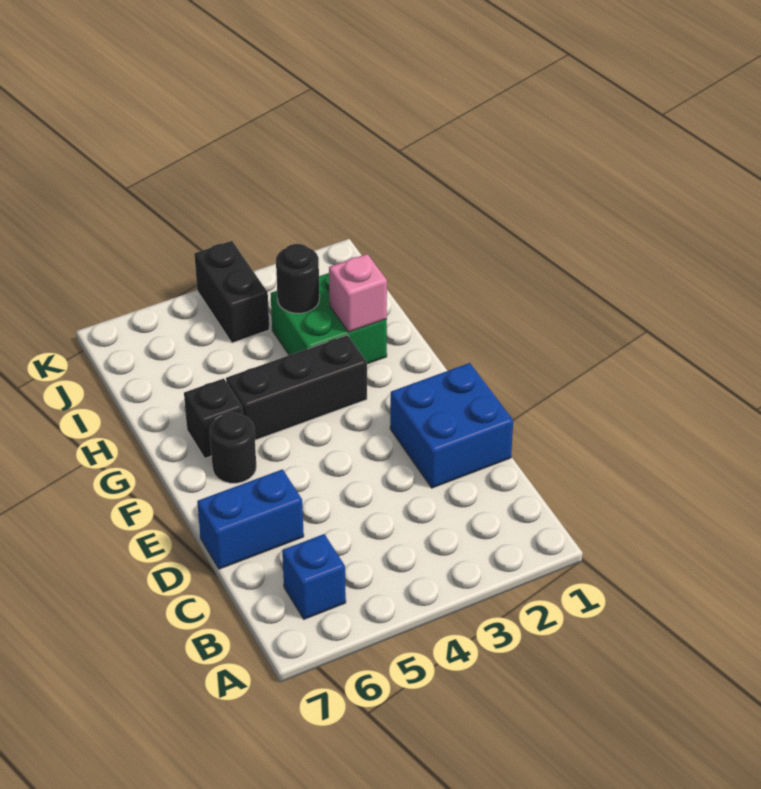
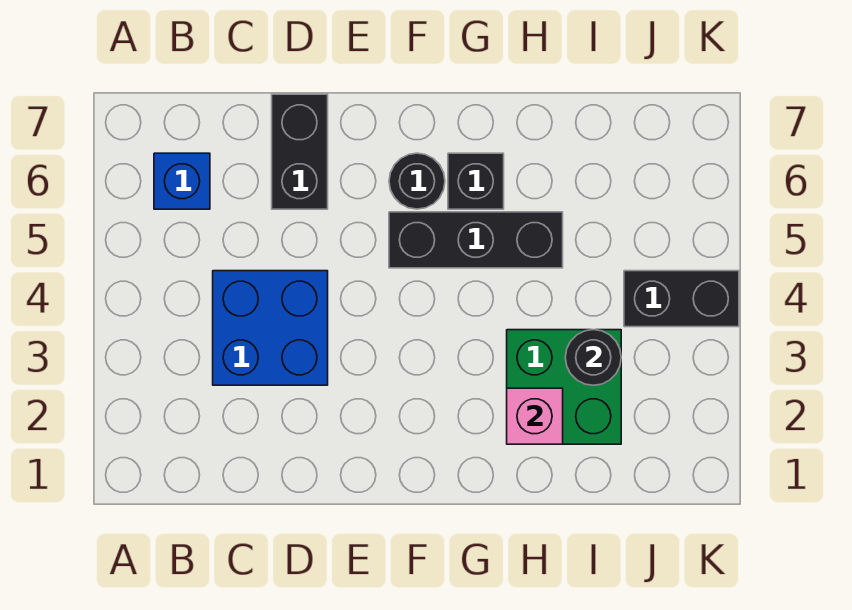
blue brick D1:E2 level 1 -> blue brick C3:D4 level 1
blue brick D6:D7 level 1 -> black brick D6:D7 level 1
black brick G3:G5 level 1 -> black brick F5:H5 level 1

